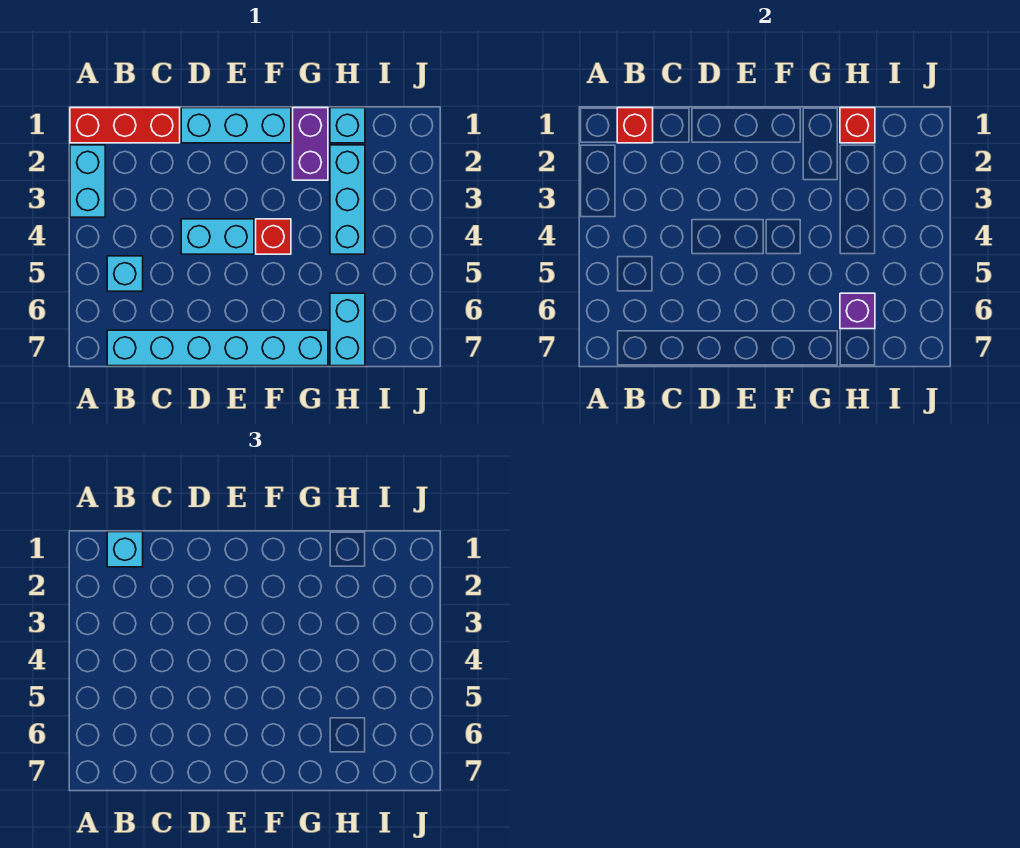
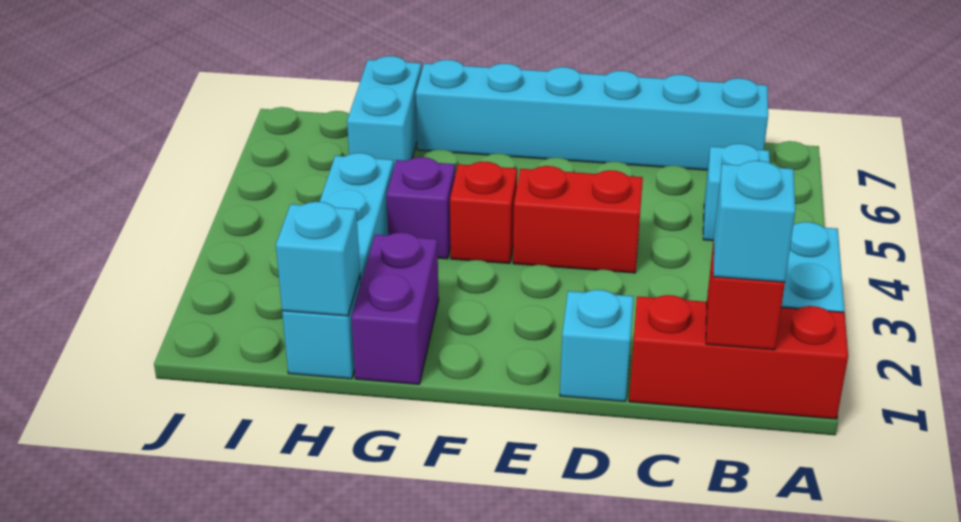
cyan brick D1:F1 level 1 -> cyan brick D1 level 1
cyan brick D4:E4 level 1 -> red brick D4:E4 level 1
red brick H1 level 2 -> cyan brick H1 level 2
purple brick H6 level 2 -> purple brick G4 level 1

